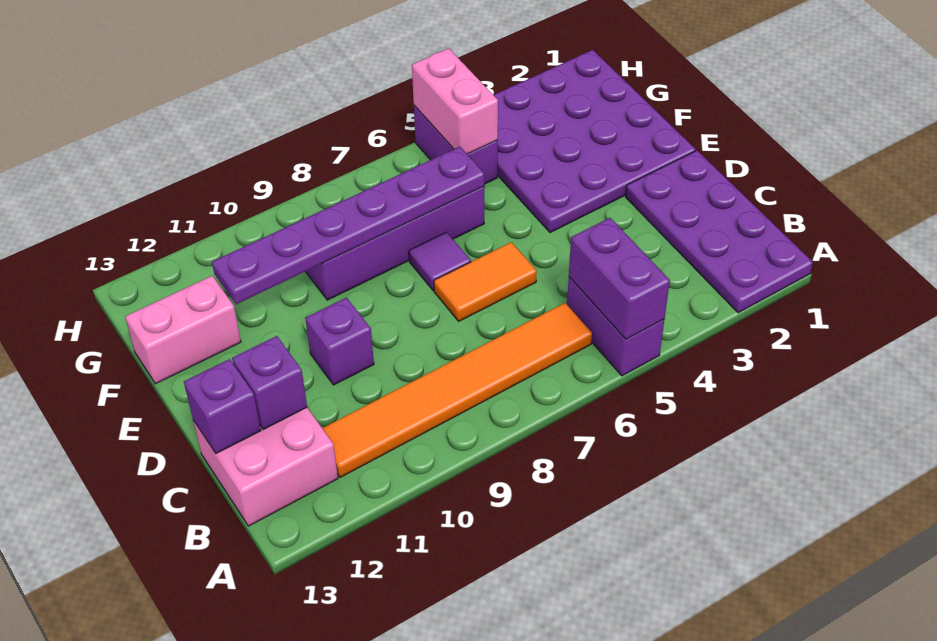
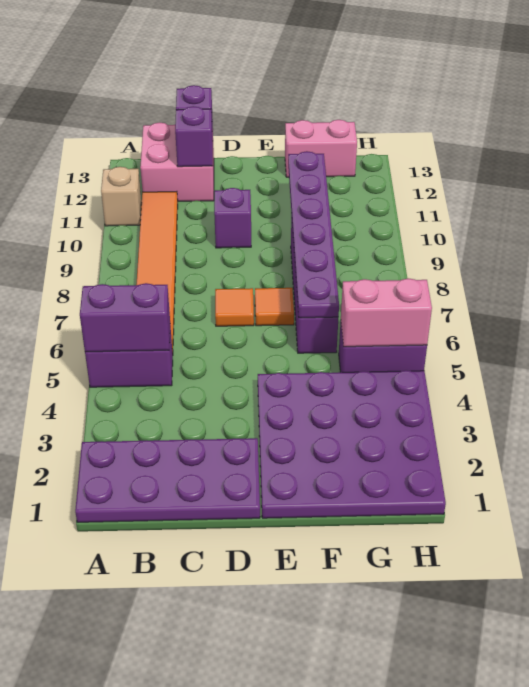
none -> tan brick A11 level 1
orange tile D6:D7 level 1 -> orange tile D7 level 1
purple tile E7 level 1 -> orange tile E7 level 1
pink brick F12:F13 level 1 -> pink brick F13:G13 level 1

